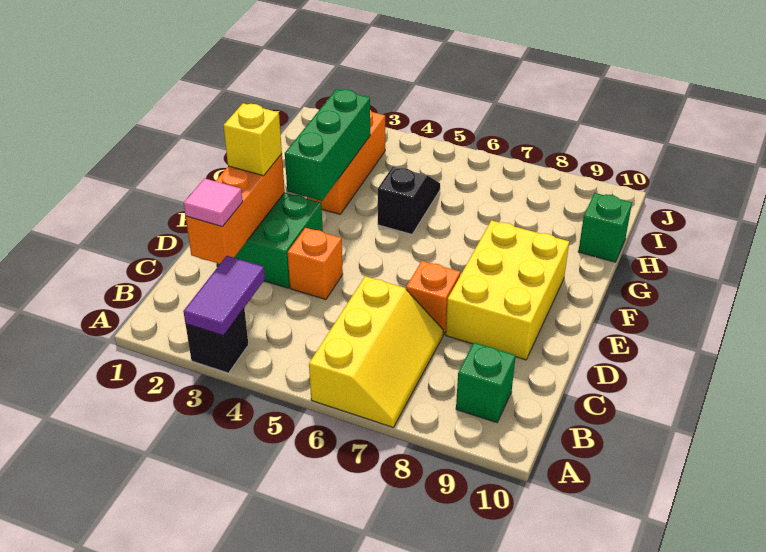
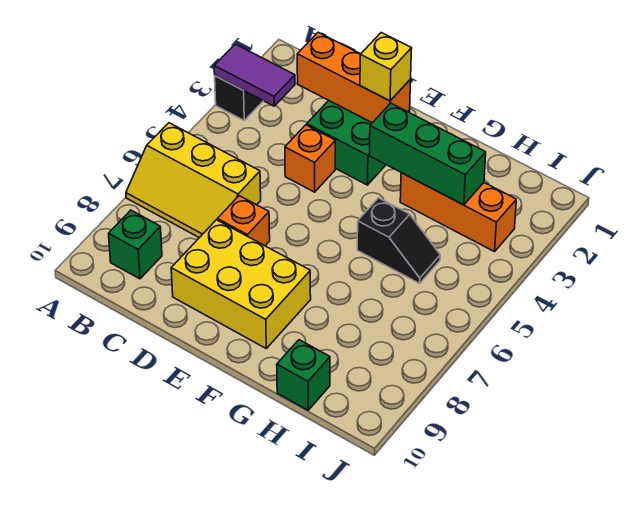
pink tile C2 level 3 -> none

